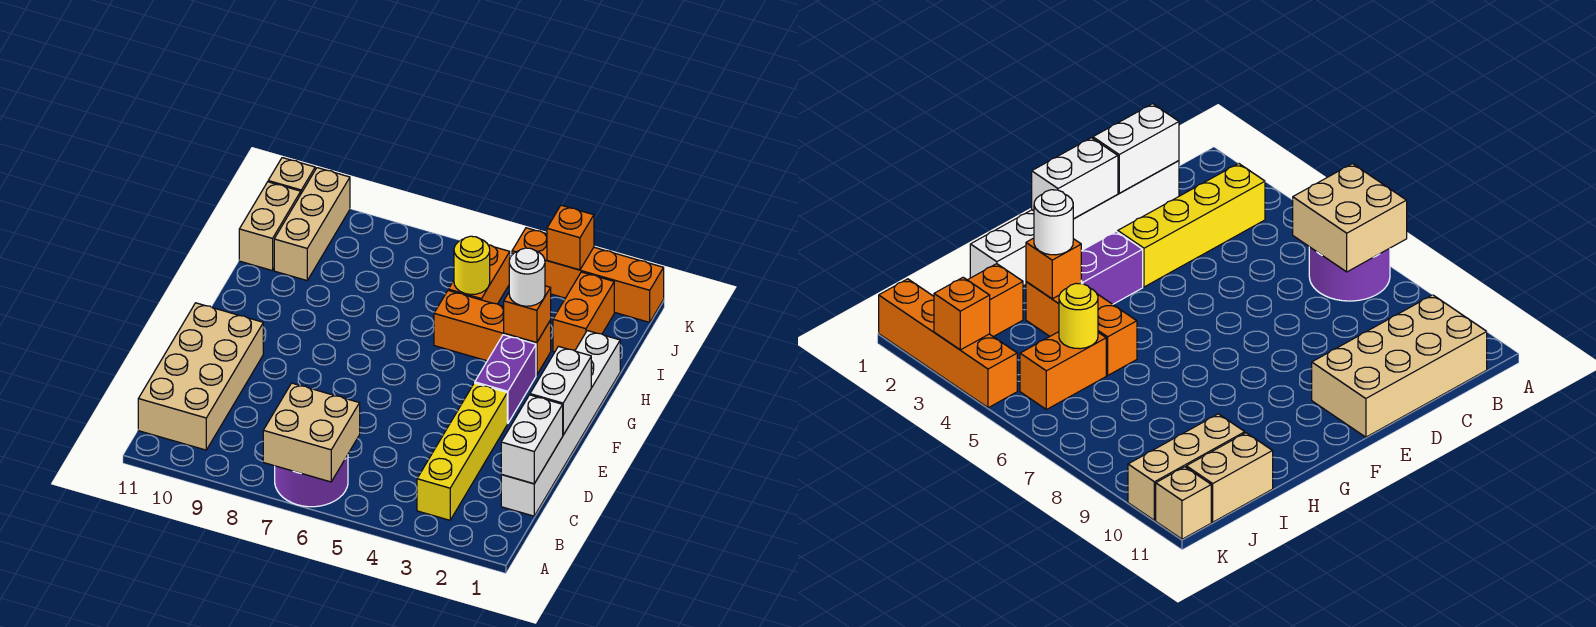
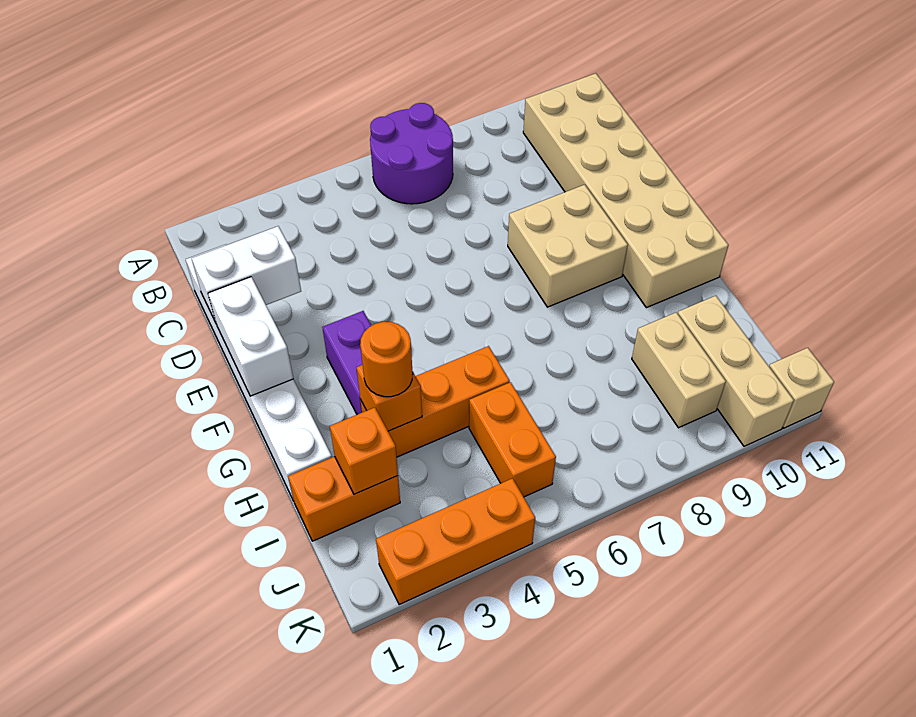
tan brick A6:B7 level 2 -> tan brick E8:F9 level 1
yellow brick B3:E3 level 1 -> none
tan brick B10:E11 level 1 -> tan brick B10:G11 level 1
white brick C1:D1 level 2 -> white brick D1:D2 level 2
white round brick H3 level 3 -> orange round brick H3 level 3
orange brick I2:J2 level 1 -> orange brick I1:I2 level 1
yellow round brick I5 level 2 -> none
tan brick I11:J11 level 1 -> tan brick I9:J9 level 1
orange brick K1:K4 level 1 -> orange brick K2:K4 level 1
orange brick K3 level 2 -> orange brick I2 level 2

